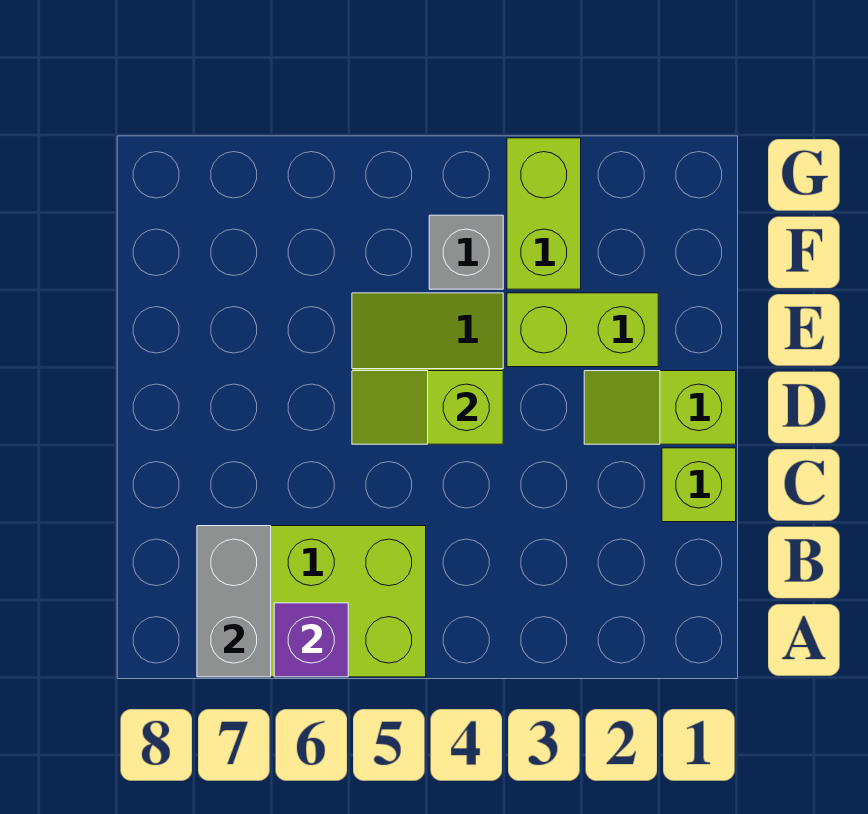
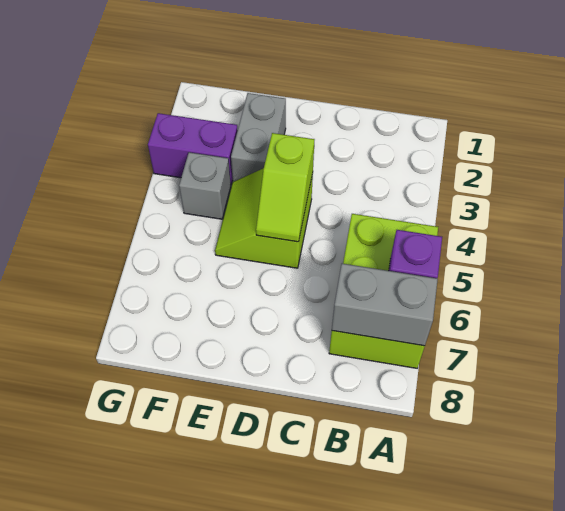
lime brick C1 level 1 -> none
lime slope D1:D2 level 1 top 1 -> none
lime brick E2:E3 level 1 -> grey brick E2:E3 level 1
lime brick F3:G3 level 1 -> purple brick F3:G3 level 1

